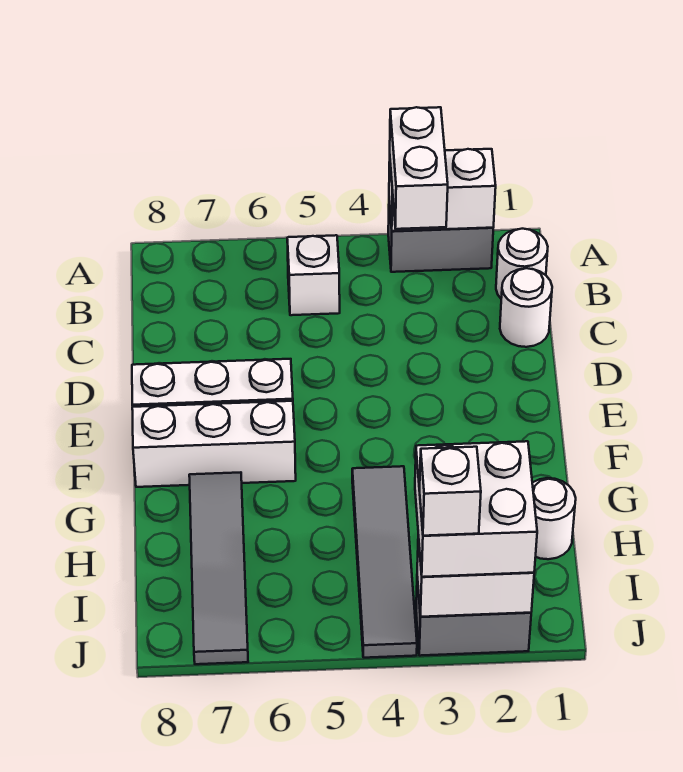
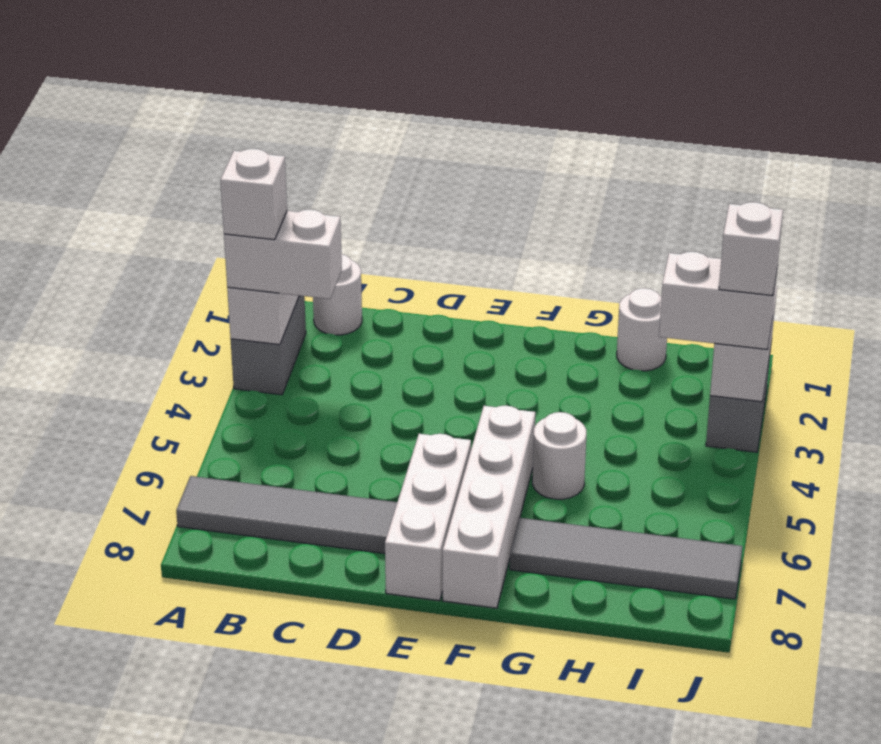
white brick B5 level 1 -> white brick A3 level 4
white round brick C1 level 1 -> white round brick G5 level 1
white brick F6:F8 level 1 -> white brick F5:F8 level 1
grey tile G4:J4 level 1 -> grey tile A7:D7 level 1
white brick I2:J3 level 3 -> white brick I3:J3 level 3

